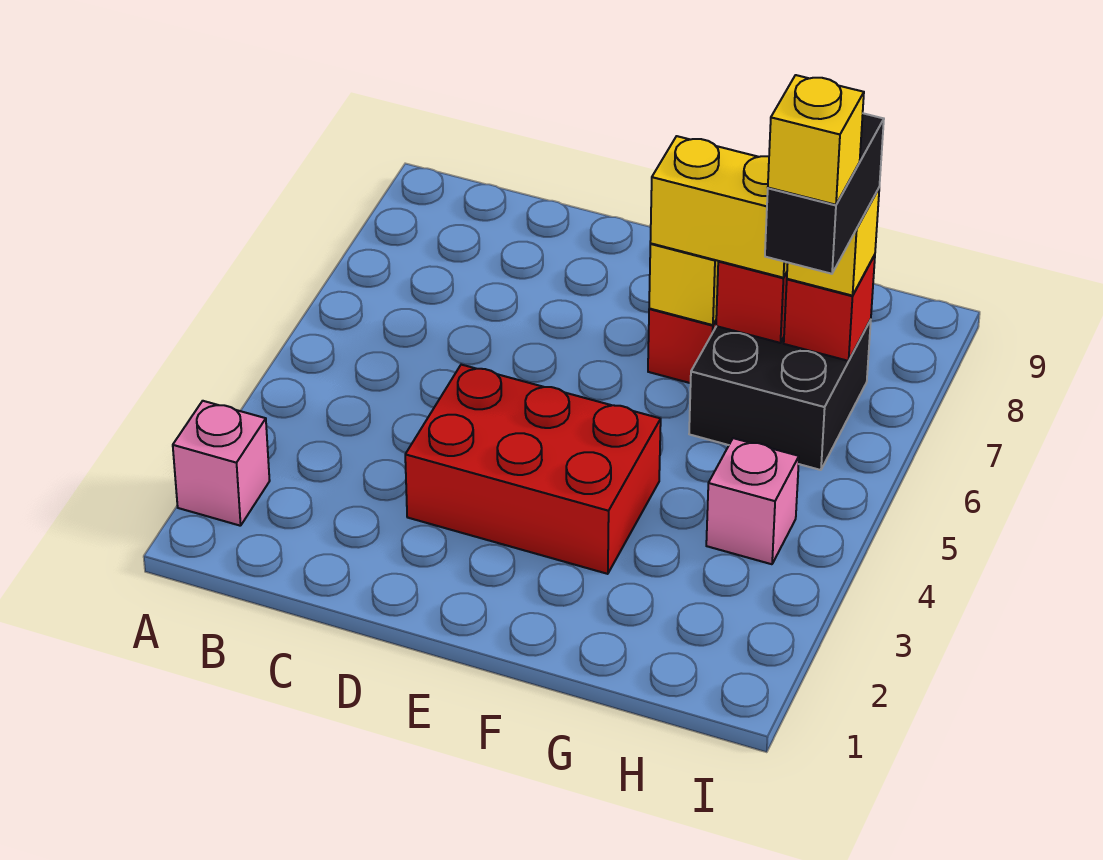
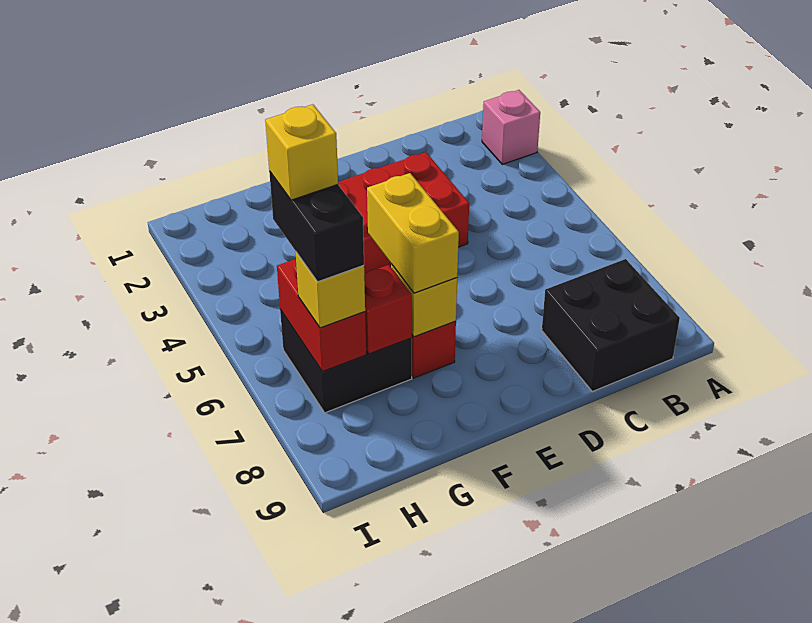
none -> black brick B8:C9 level 1
yellow brick F7:G7 level 3 -> yellow brick F6:F7 level 3
pink brick H4 level 1 -> none
red brick H7 level 2 -> red brick H6:H7 level 2

